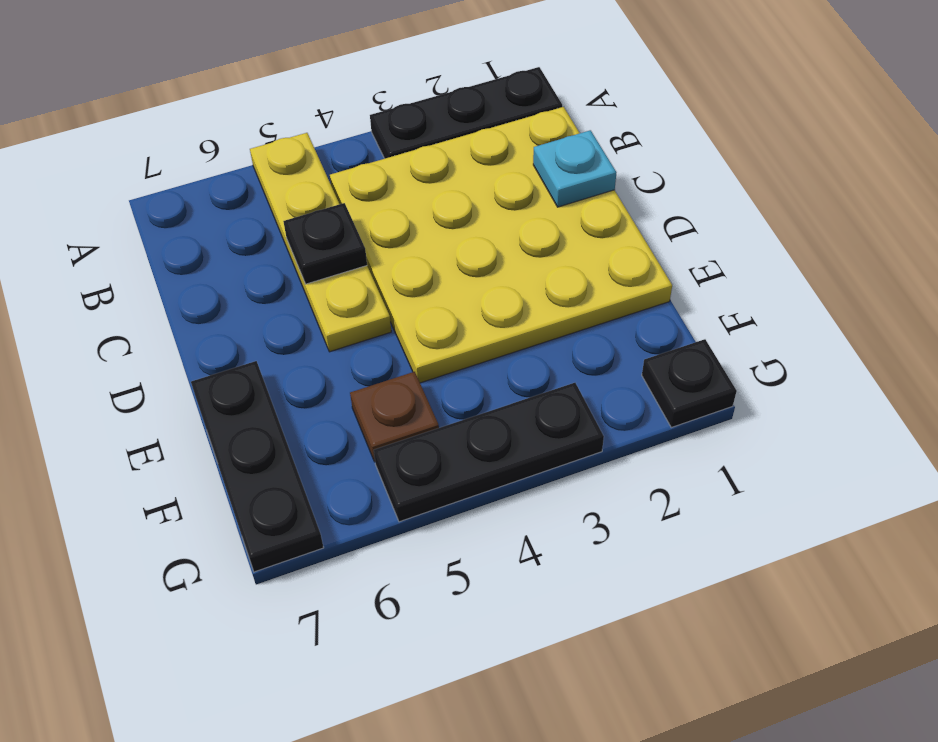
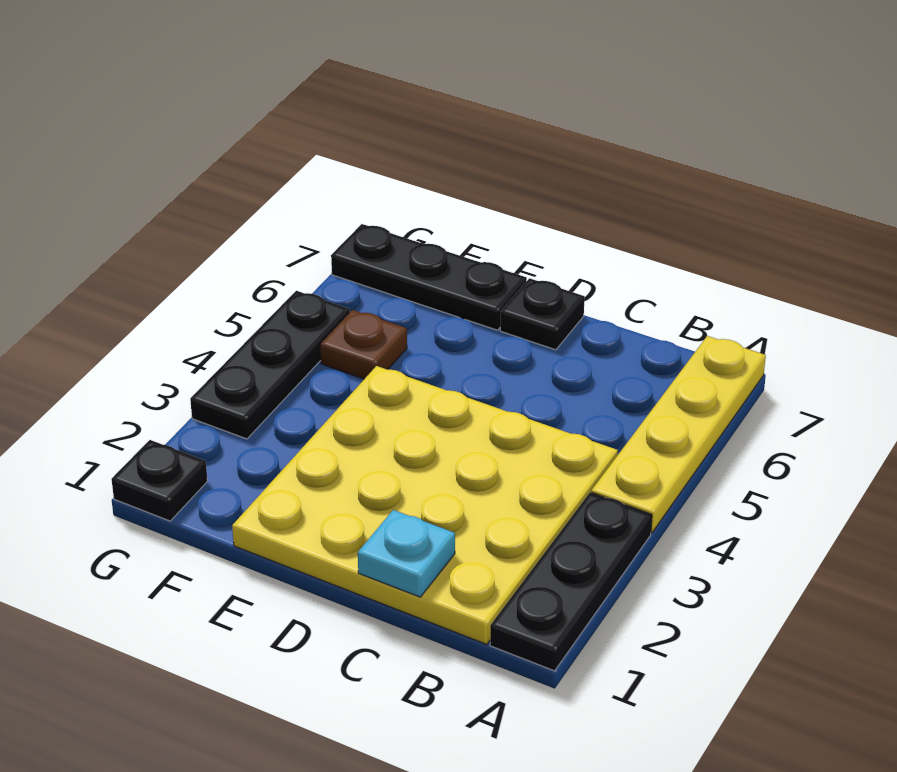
yellow plate A5:D5 level 1 -> yellow plate A4:A7 level 1
black plate C5 level 2 -> black plate D7 level 1

